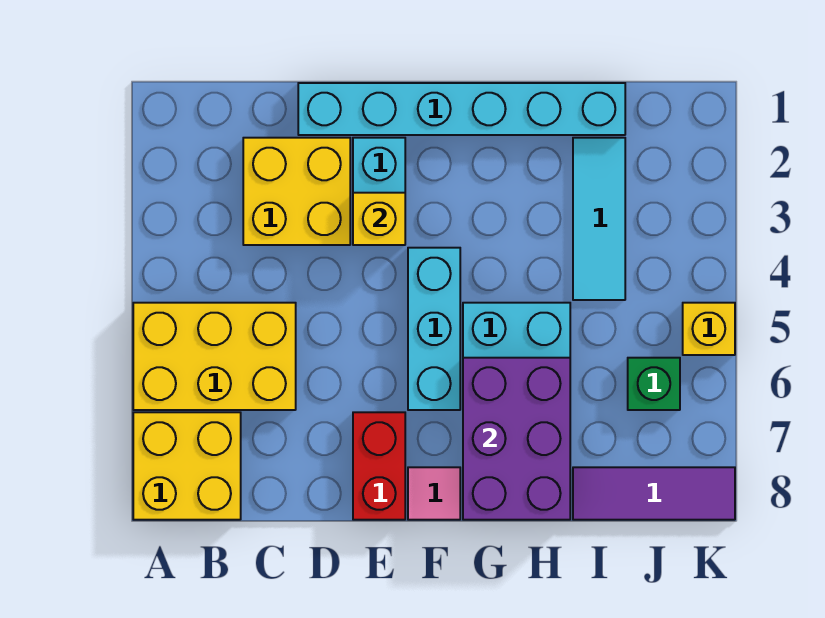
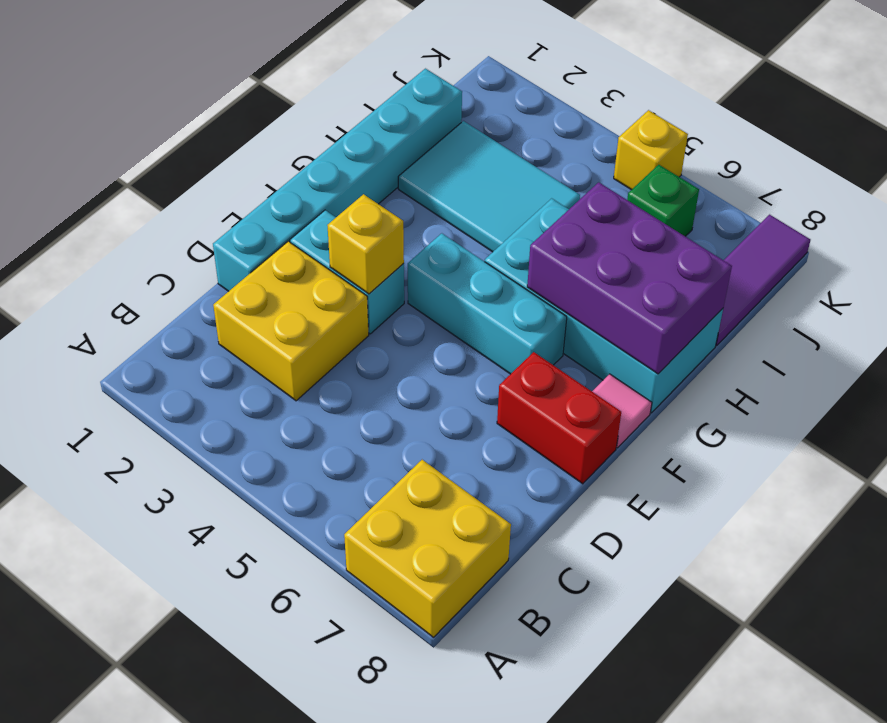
yellow brick A5:C6 level 1 -> none
cyan tile I2:I4 level 1 -> cyan tile H2:I4 level 1

